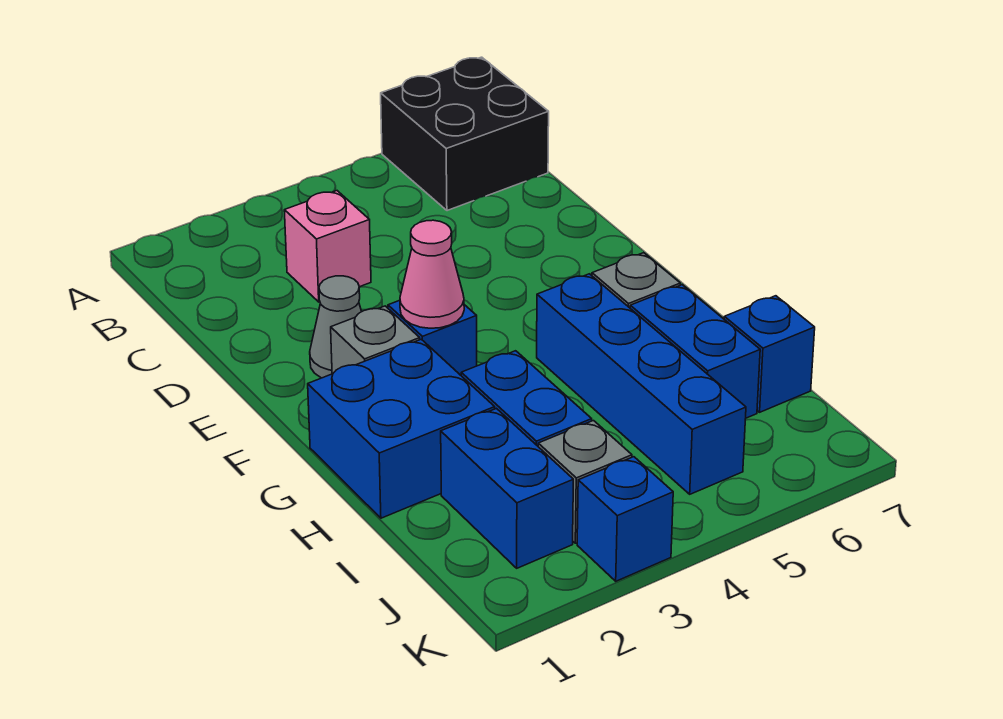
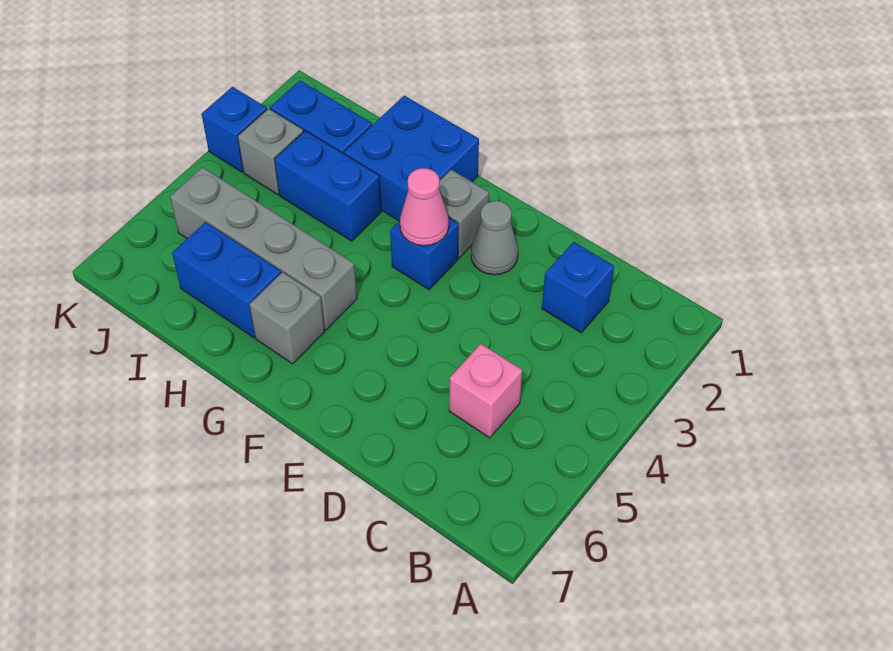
black brick A6:B7 level 1 -> none
pink brick C3 level 1 -> pink brick C5 level 1
blue brick G5:J5 level 1 -> grey brick G5:J5 level 1
blue brick I7 level 1 -> blue brick C2 level 1

